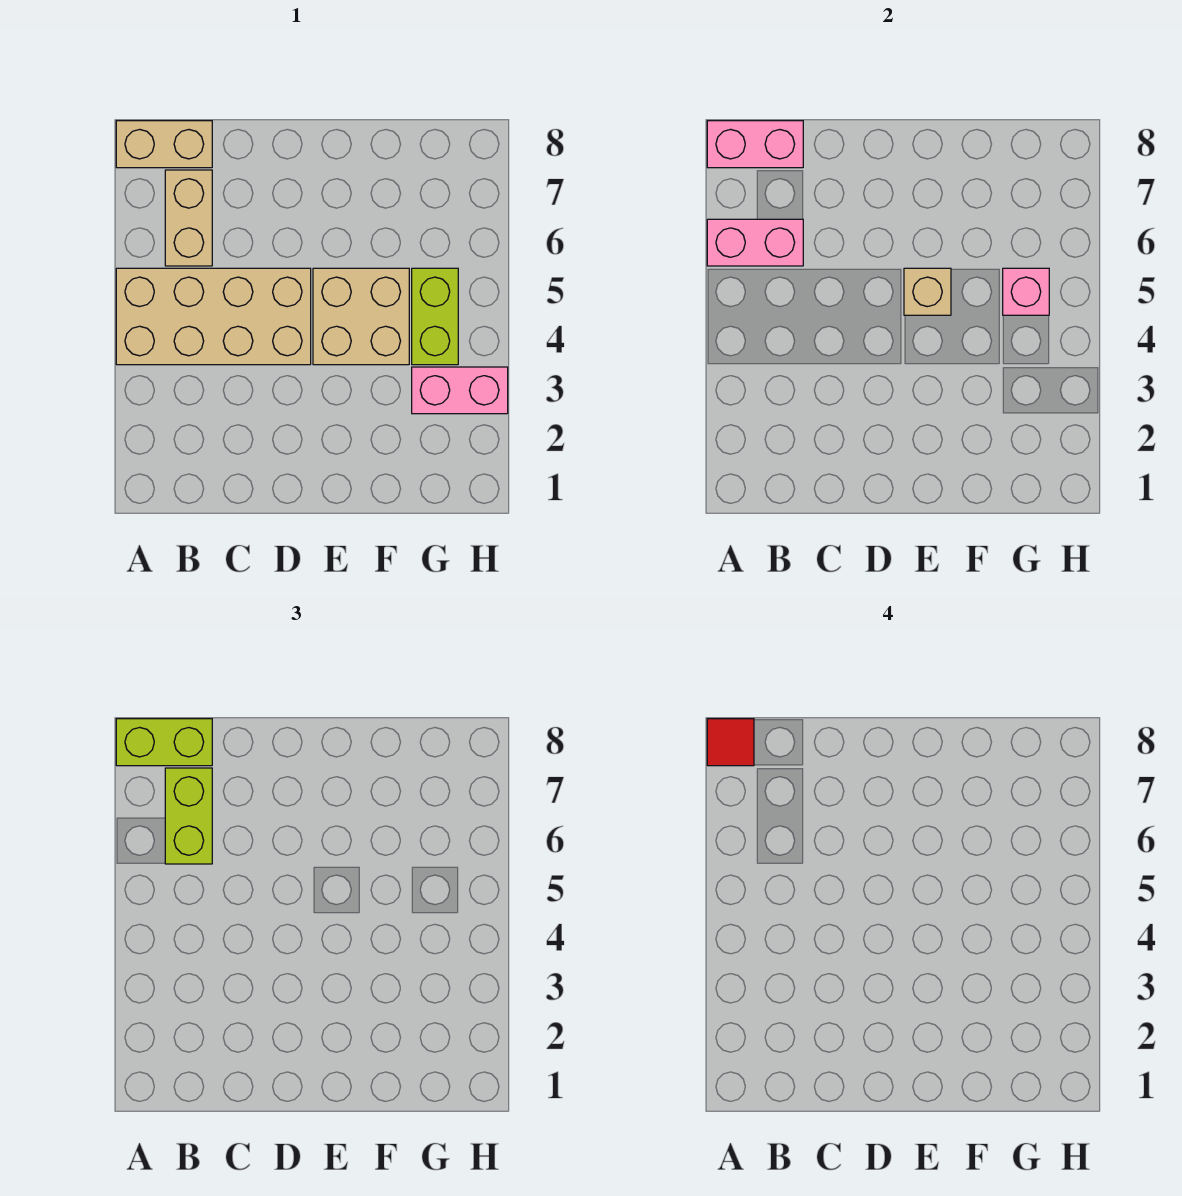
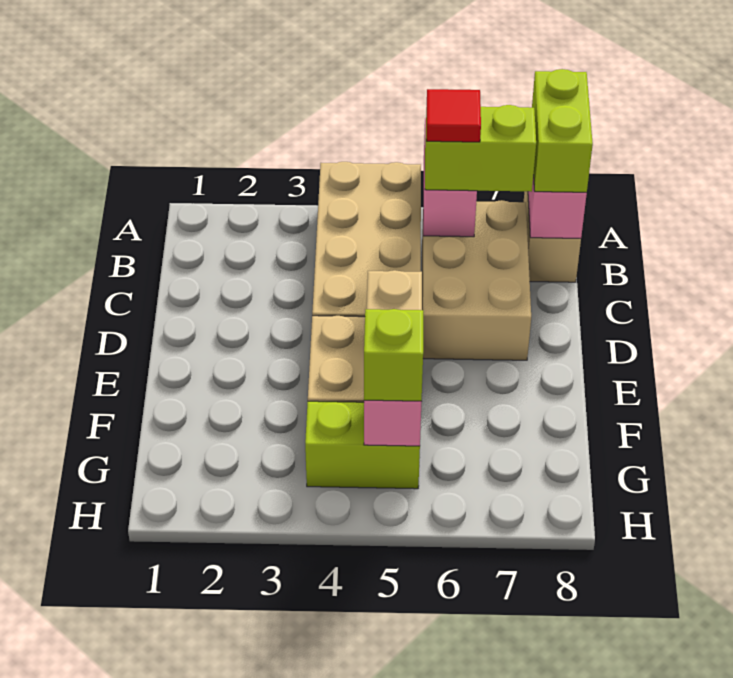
red tile A8 level 4 -> red tile B6 level 4
tan brick B6:B7 level 1 -> tan brick B6:D7 level 1
pink brick G3:H3 level 1 -> none
none -> lime brick G5 level 3

